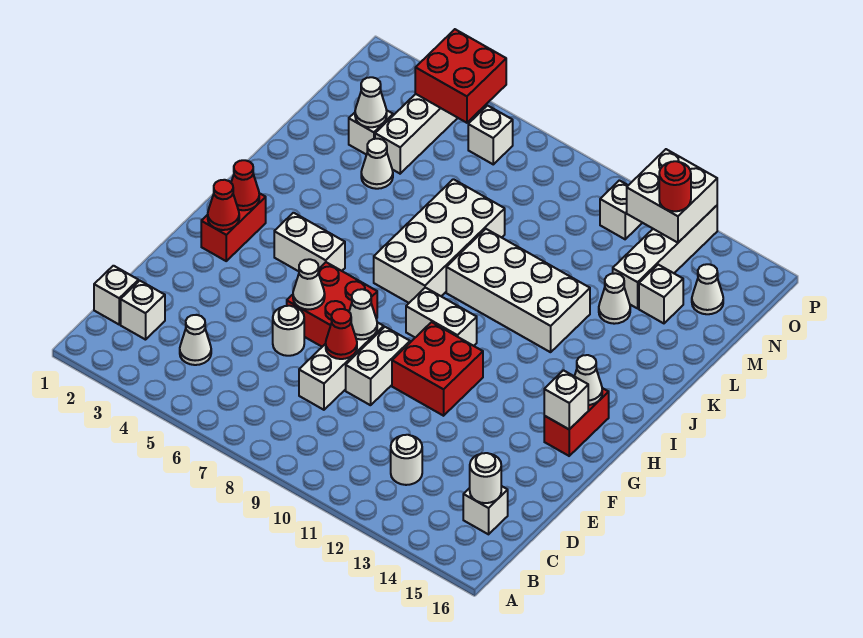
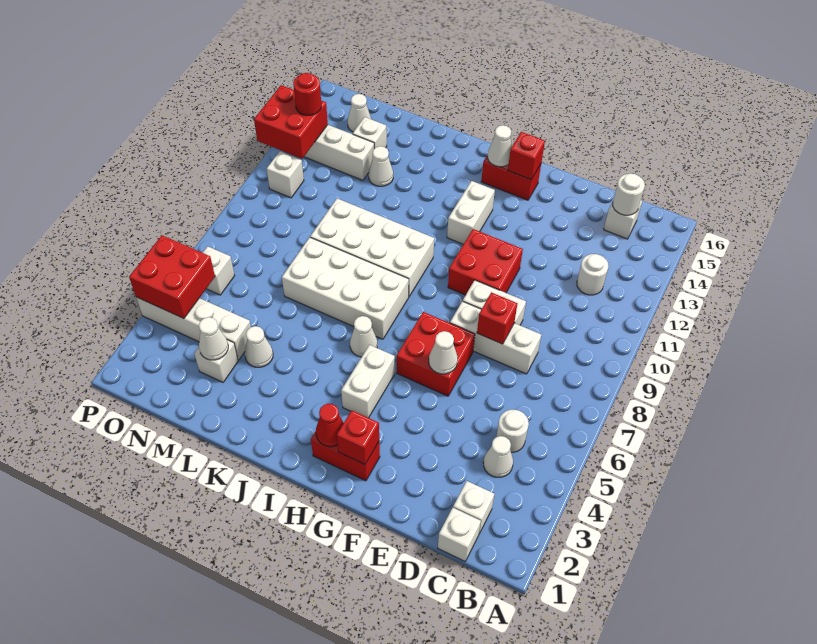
white round brick E6 level 1 -> white round brick C5 level 1
red cone E8 level 2 -> red brick E8 level 2
white cone F8 level 2 -> white cone I6 level 1
red cone G2 level 2 -> red brick G2 level 2
white brick G15 level 2 -> red brick G15 level 2
white brick H9:H10 level 1 -> white brick H12:H13 level 1
white brick J9:K12 level 1 -> white brick I9:L10 level 1
white brick O12:P13 level 2 -> red brick O12:P13 level 2

